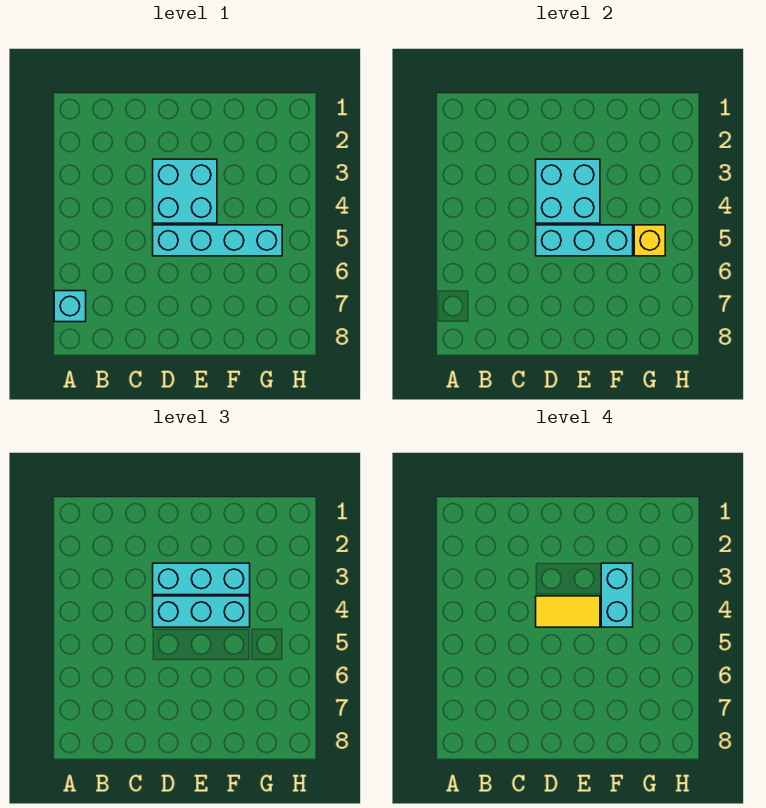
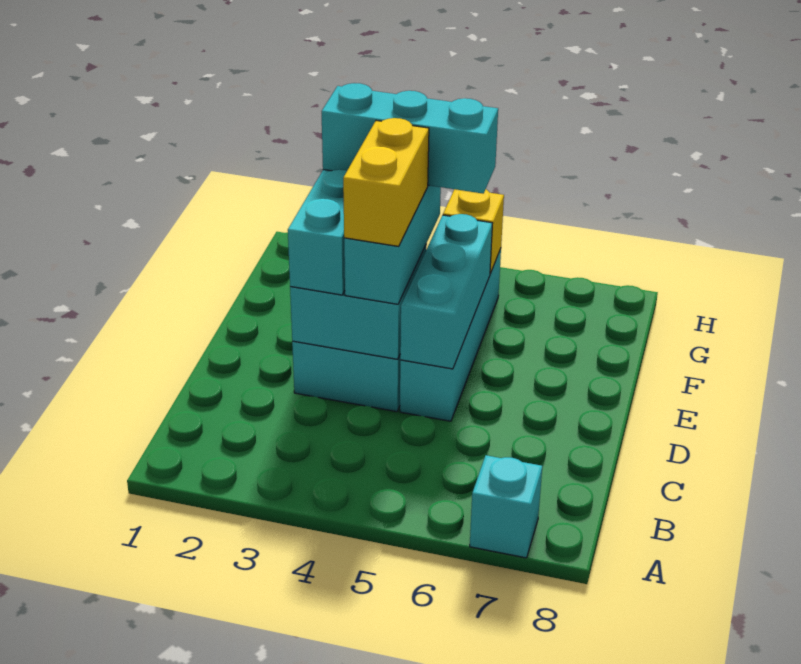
yellow tile D4:E4 level 4 -> yellow brick D4:E4 level 4
cyan brick F3:F4 level 4 -> cyan brick F3:F5 level 4

